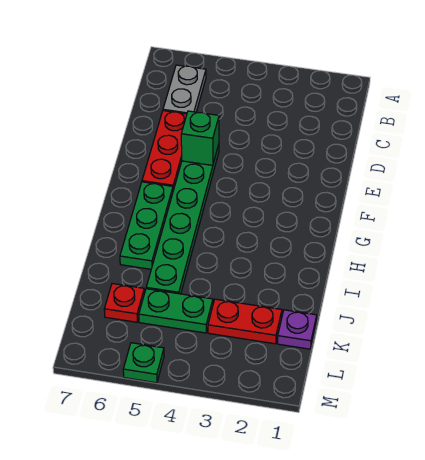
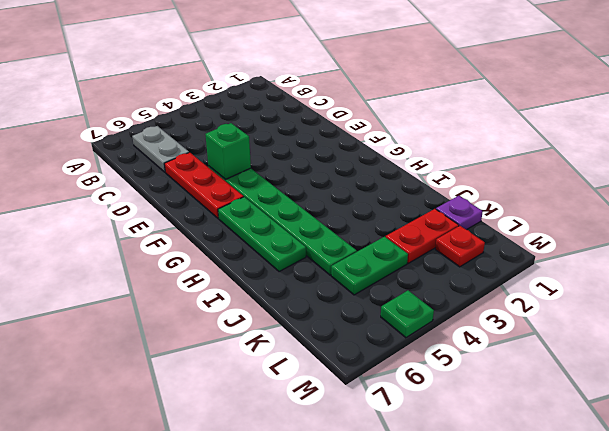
red plate K6 level 1 -> red plate L2 level 1

